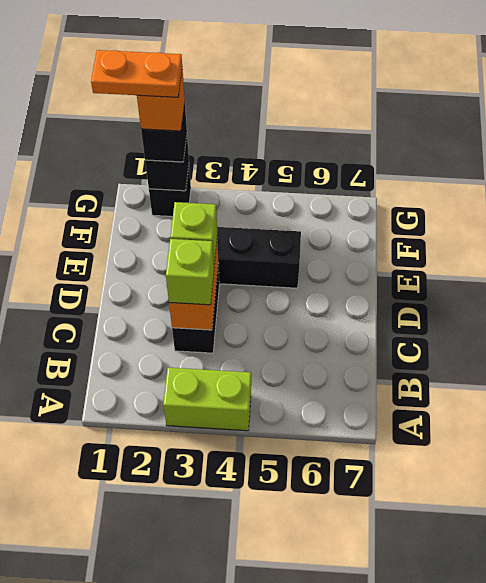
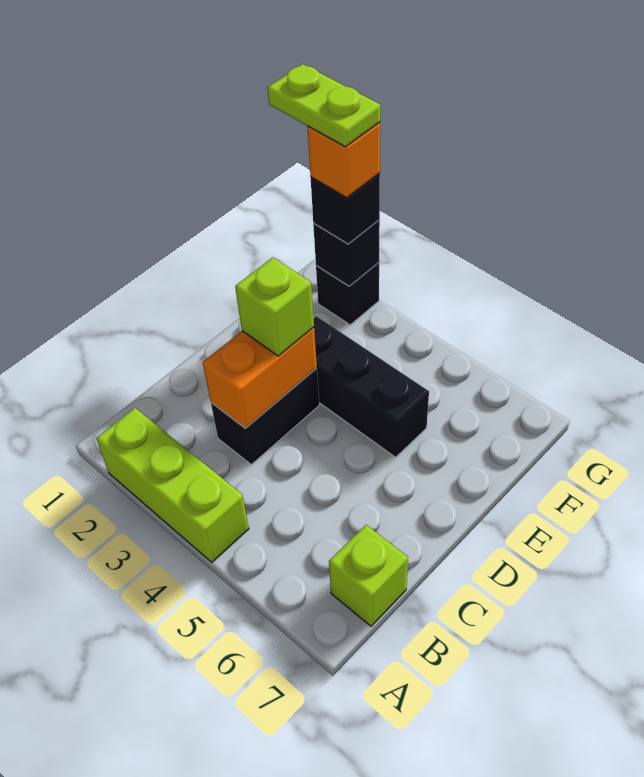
lime brick A3:A4 level 1 -> lime brick A2:A4 level 1
lime brick C3 level 3 -> lime brick B7 level 1
orange plate G1:G2 level 5 -> lime plate G1:G2 level 5

